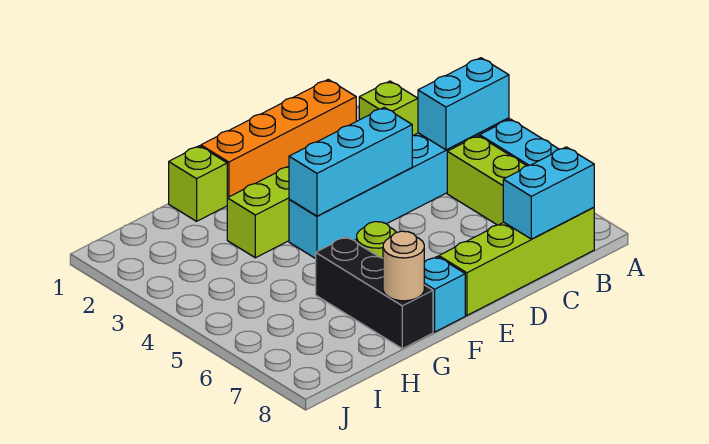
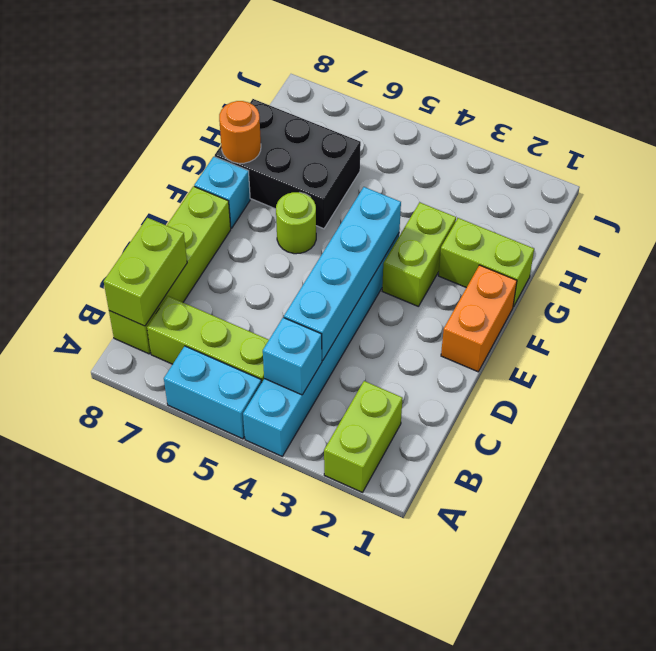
cyan brick A4:B4 level 2 -> cyan brick B4 level 2
lime brick B2 level 1 -> lime brick A2:B2 level 1
cyan brick B8:C8 level 2 -> lime brick B8:C8 level 2
orange brick C1:F1 level 1 -> orange brick E1:F1 level 1
cyan brick D4:F4 level 2 -> cyan brick C4:F4 level 2
lime brick G1 level 1 -> lime brick G1:G2 level 1
black brick G6:G8 level 1 -> black brick G6:H8 level 1
tan round brick G8 level 2 -> orange round brick G8 level 2

